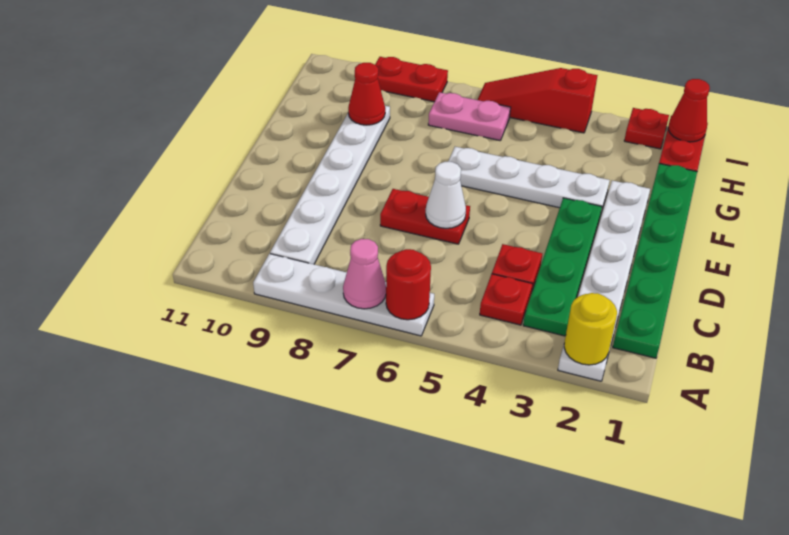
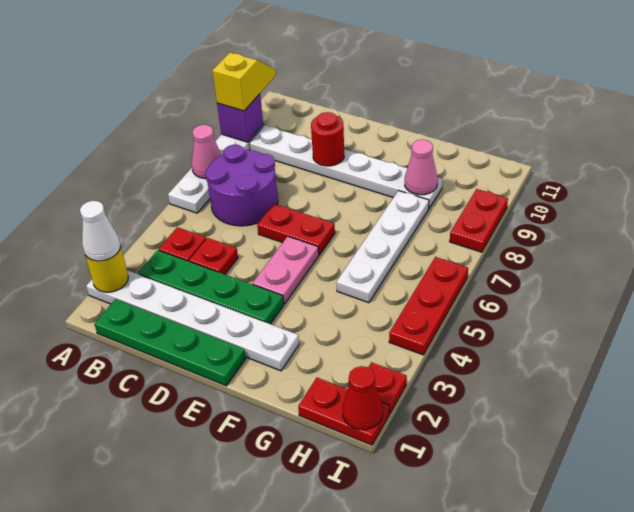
red round brick A6 level 2 -> red round brick D9 level 2
none -> purple brick A9 level 2
none -> yellow slope A9:A10 level 3 top 9
green plate B1:G1 level 1 -> green plate B1:E1 level 1
none -> purple round brick B6:C7 level 1
red plate D6:D7 level 1 -> red plate D6:E6 level 1
white cone D6 level 2 -> white cone A2 level 3
white plate F3:F6 level 1 -> white plate G5:G8 level 1
red cone G9 level 2 -> pink cone G9 level 2
pink plate H6:H7 level 1 -> pink plate E4:E5 level 1
red slope I4:I6 level 1 top 4 -> red plate I4:I6 level 1

